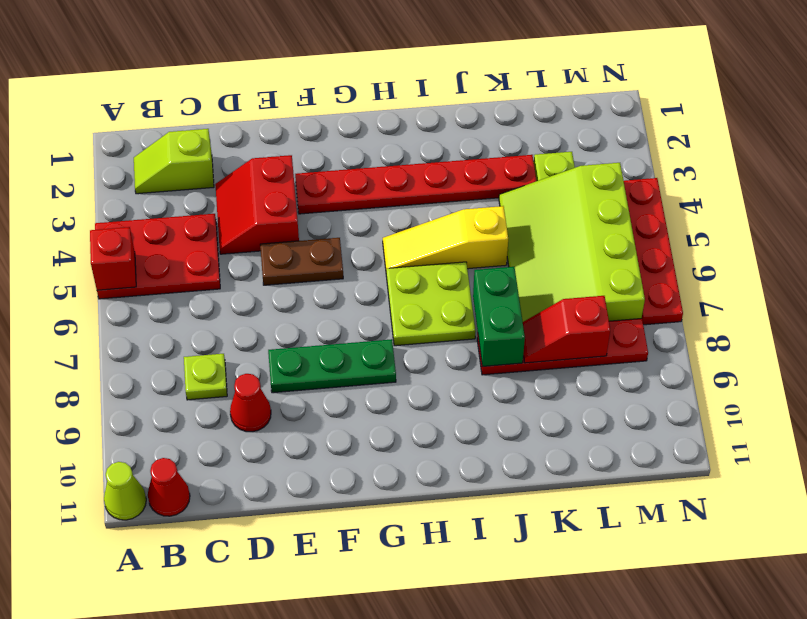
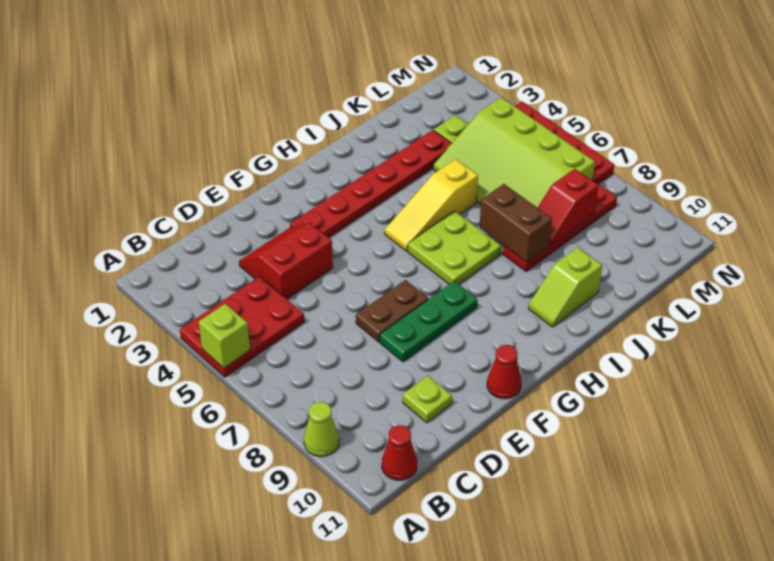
red brick A5 level 2 -> lime brick A5 level 2
lime cone A11 level 1 -> lime cone A9 level 1
lime slope B2:C2 level 1 top C -> lime slope I10:J10 level 1 top J
lime plate C8 level 1 -> lime plate D10 level 1
red slope D3:E4 level 1 top E -> red slope D3:E4 level 1 top 4
red cone D9 level 1 -> red cone F11 level 1
brown plate E5:F5 level 1 -> brown plate E7:F7 level 1
green brick J7:J8 level 2 -> brown brick J7:J8 level 2

